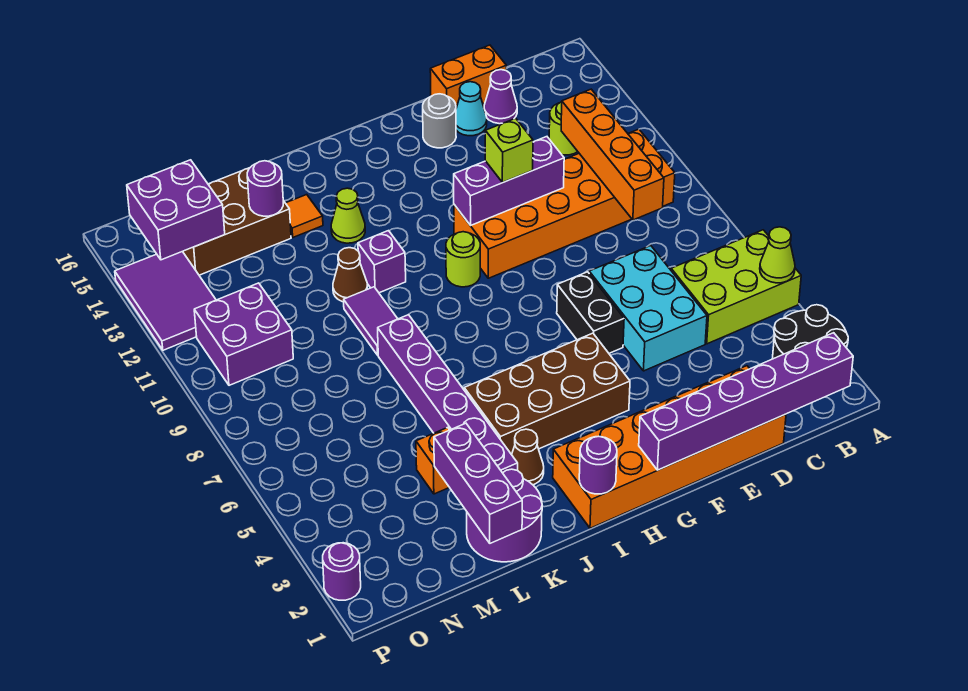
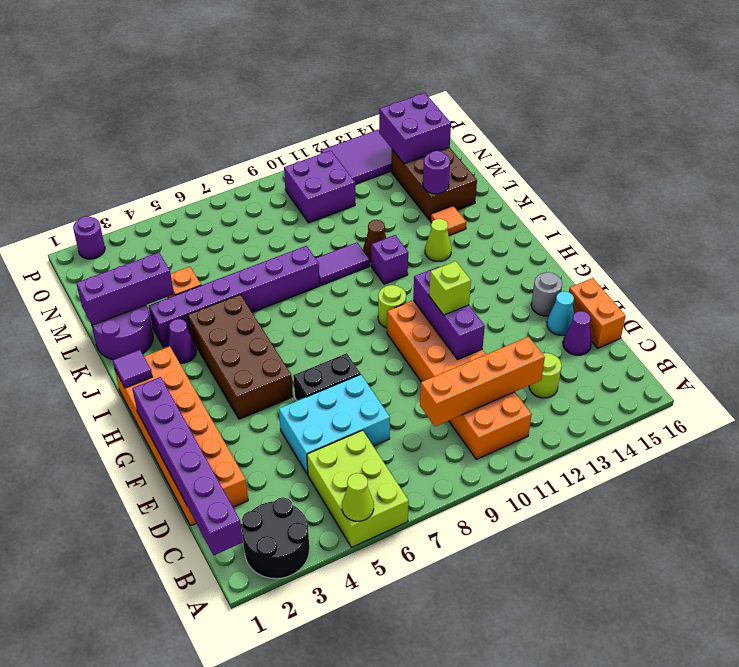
purple round brick I1 level 2 -> purple tile I1 level 2
brown cone J3 level 1 -> purple cone J3 level 1

